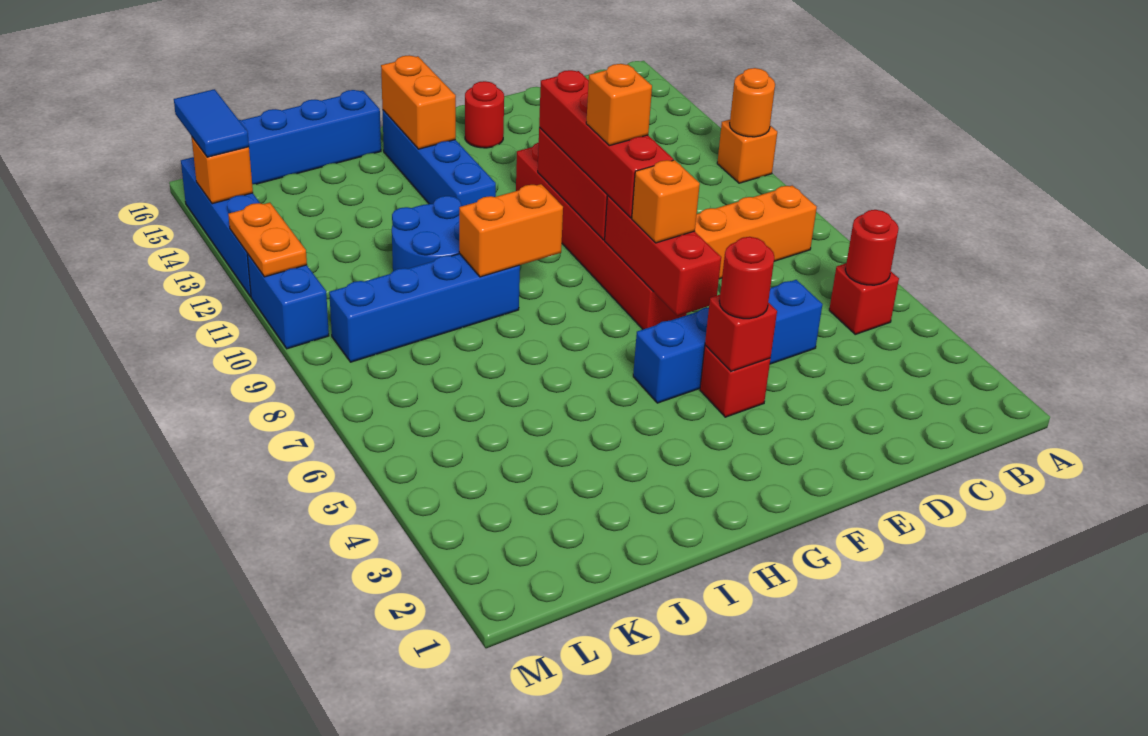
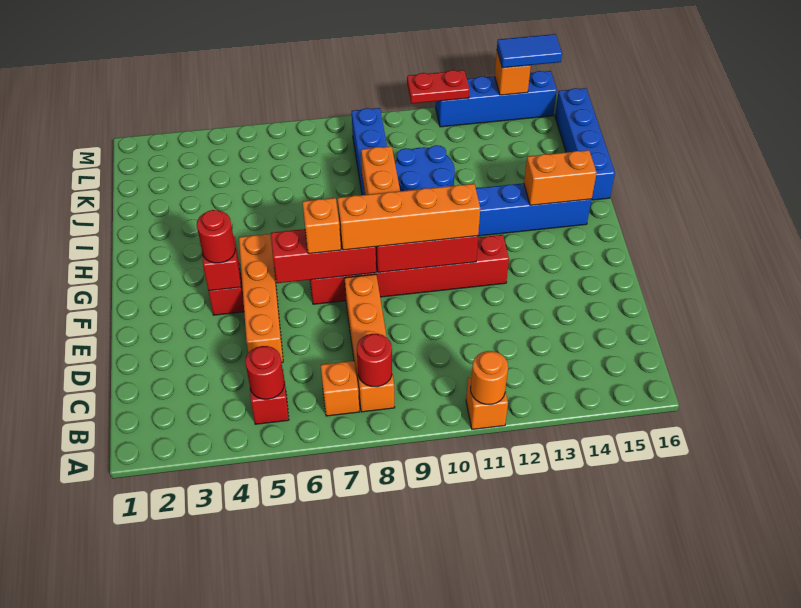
blue brick D5:G5 level 1 -> orange brick D5:G5 level 1
red brick F8:F11 level 3 -> orange brick F8:F11 level 3
orange brick F9 level 4 -> orange brick B7 level 1
red round brick F15 level 1 -> red round brick B8 level 2
blue brick M10:M11 level 1 -> none
orange plate M11:M12 level 2 -> red plate M11:M12 level 2

